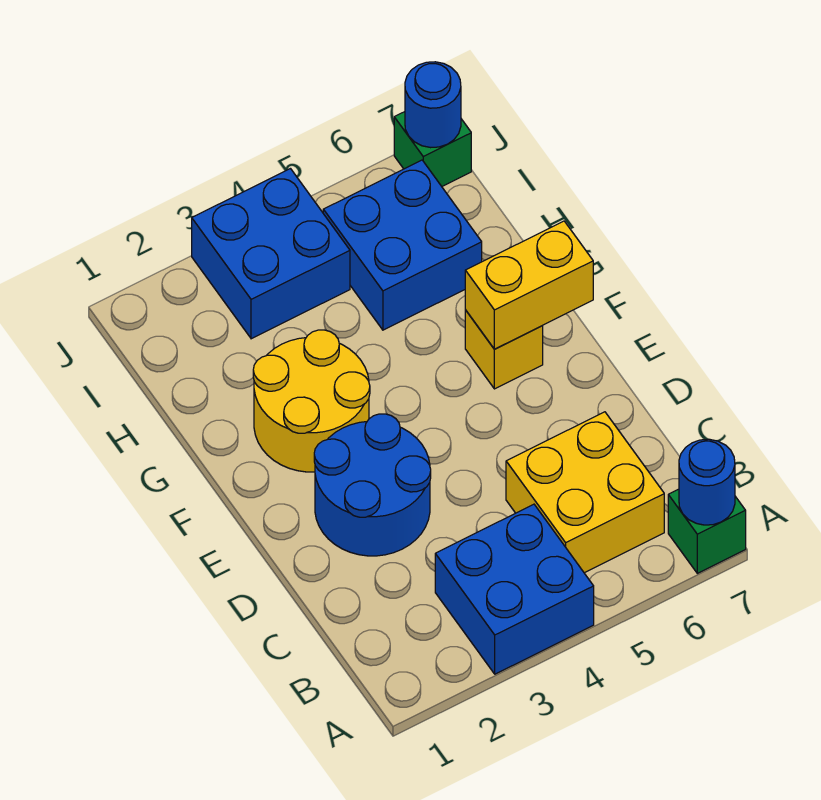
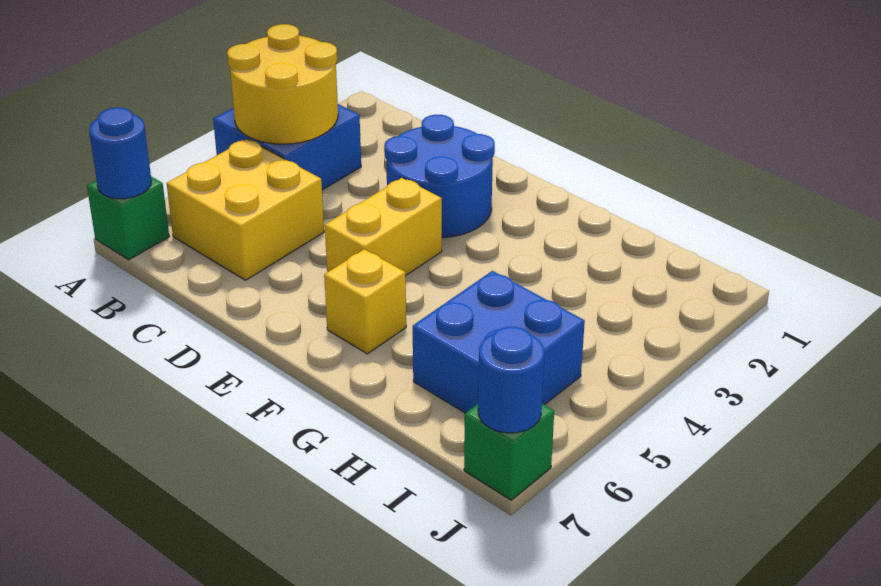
yellow round brick F2:G3 level 1 -> yellow round brick A3:B4 level 2
yellow brick F6:F7 level 2 -> yellow brick E4:E5 level 1
blue brick I3:J4 level 1 -> none

